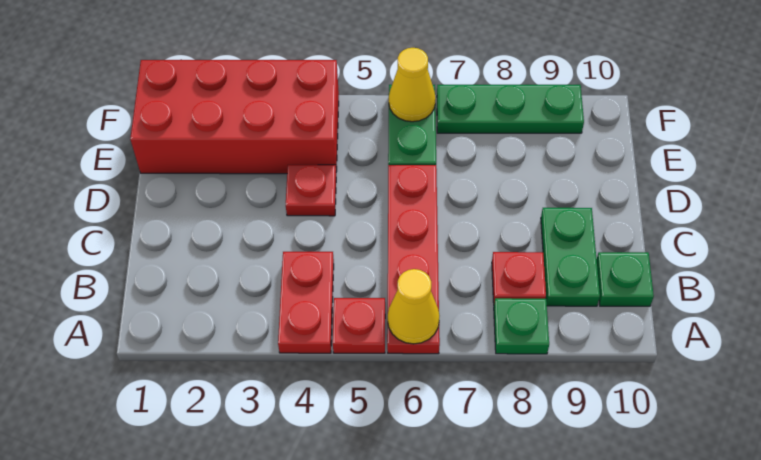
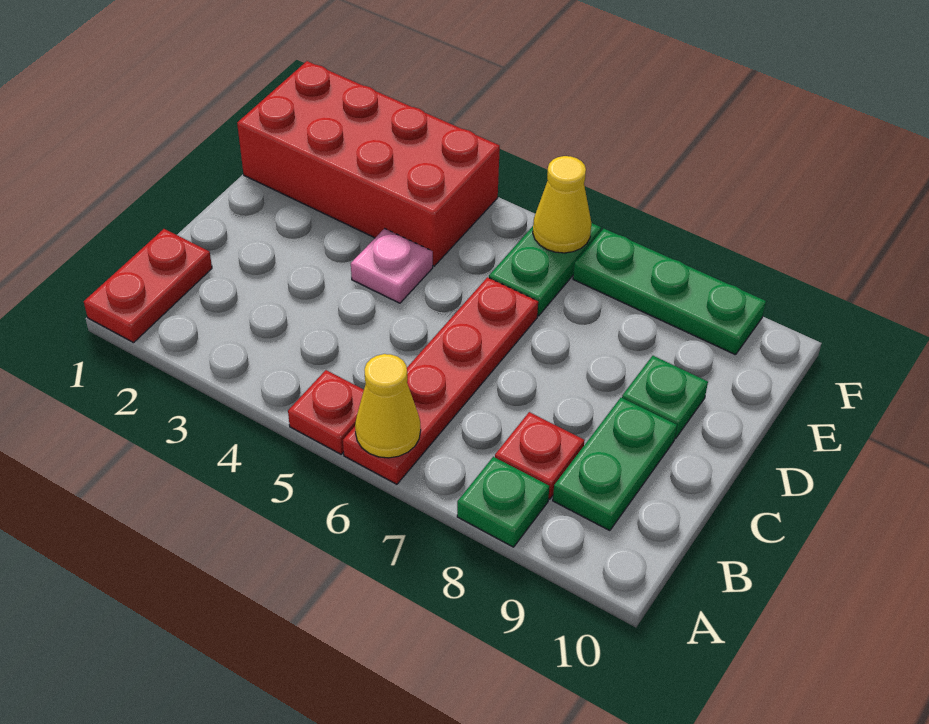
red plate A4:B4 level 1 -> red plate A1:B1 level 1
green plate B10 level 1 -> green plate D9 level 1
red plate D4 level 1 -> pink plate D4 level 1

